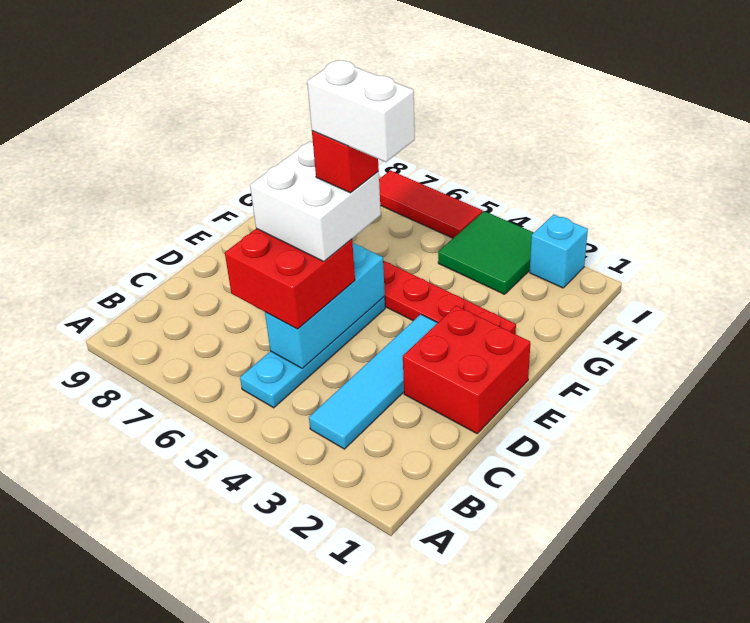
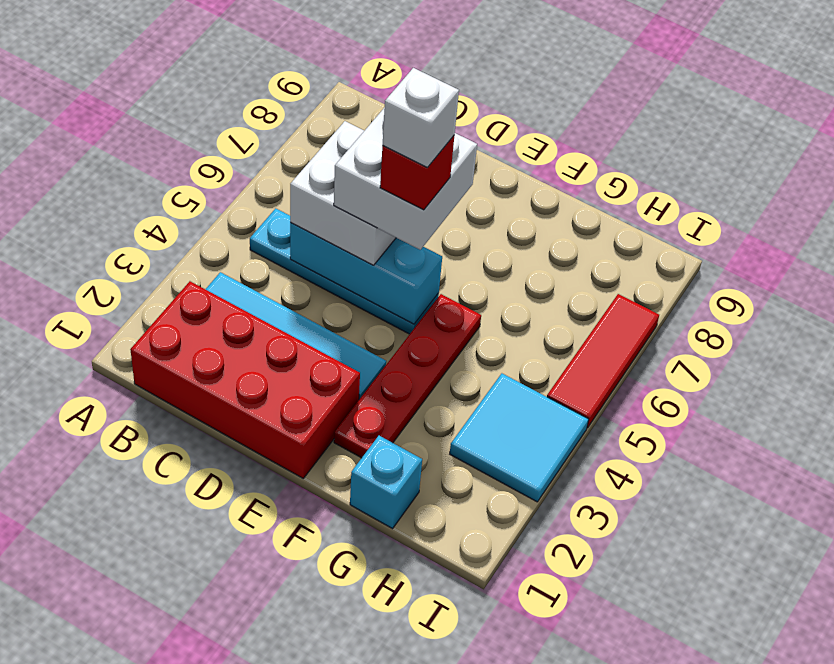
red brick C5:D6 level 3 -> white brick C5:D6 level 3
red brick D1:E2 level 1 -> red brick B1:E2 level 1
white brick E4:E5 level 6 -> white brick E5 level 6
green tile H3:I4 level 1 -> cyan tile H3:I4 level 1
cyan brick I2 level 1 -> cyan brick G1 level 1

